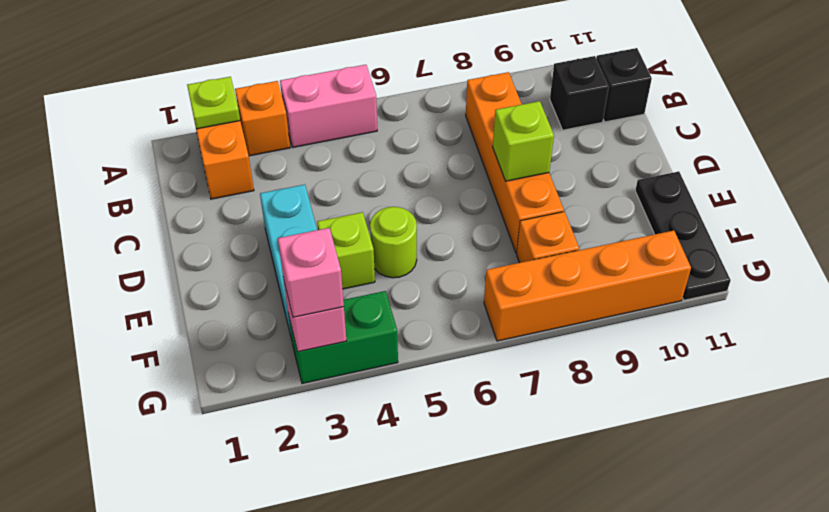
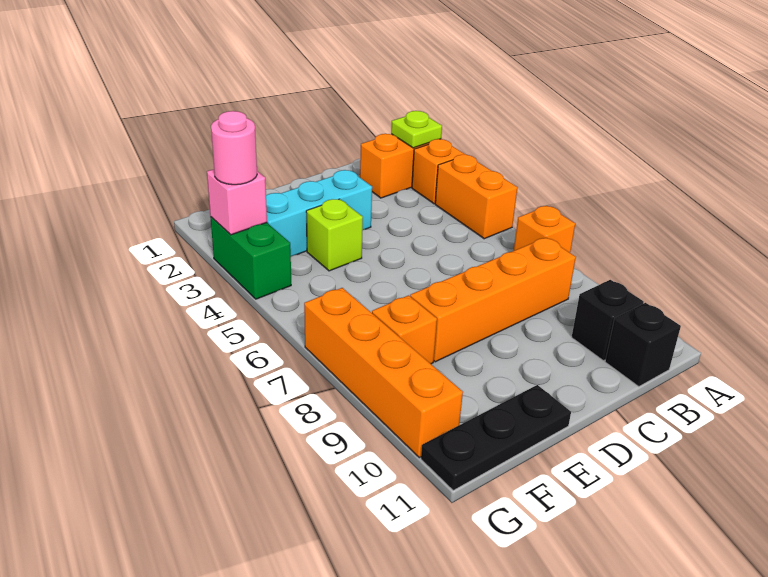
pink brick A4:A5 level 1 -> orange brick A4:A5 level 1
none -> orange brick A7 level 1
lime brick D8 level 2 -> none
lime round brick E5 level 1 -> none
pink brick G3 level 3 -> pink round brick G3 level 3

